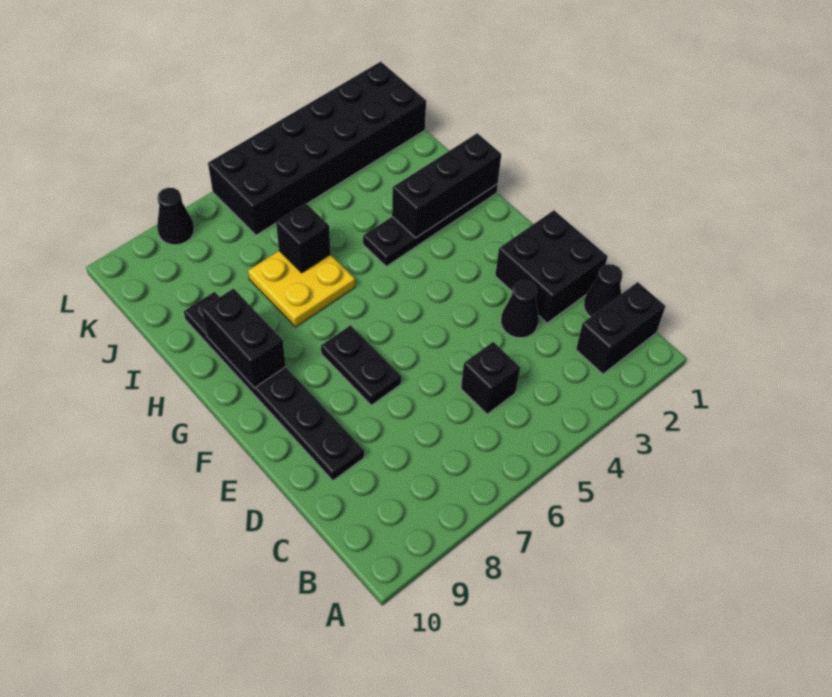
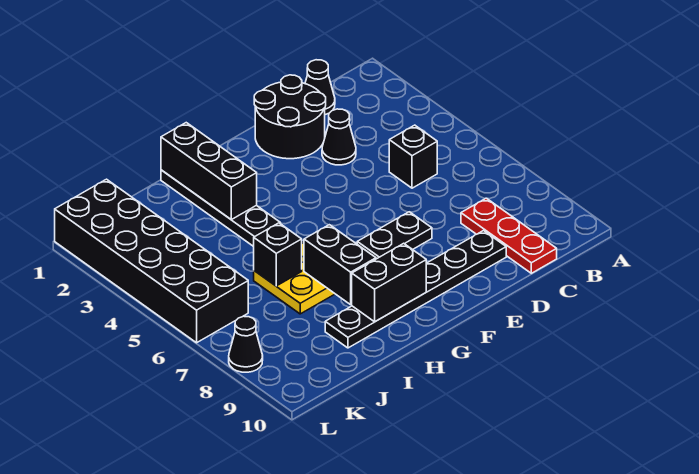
black brick B1:B2 level 1 -> black brick H7:H8 level 2
none -> red plate C8:C10 level 1
black brick D1:E2 level 1 -> black round brick D1:E2 level 1

